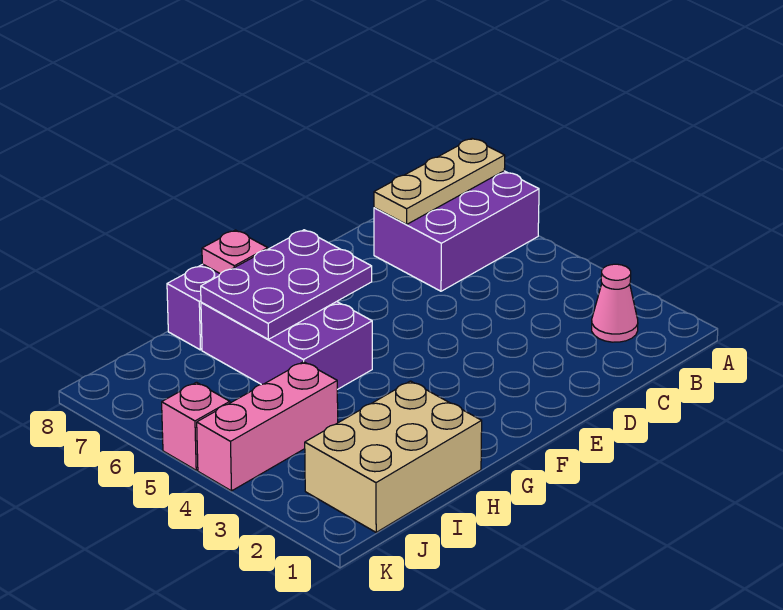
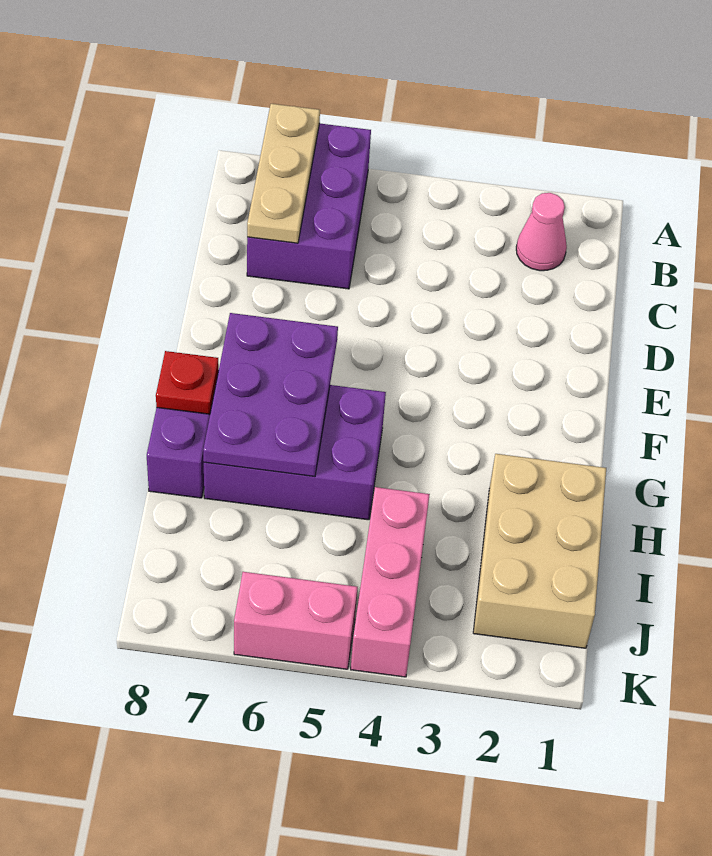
pink plate G8 level 2 -> red plate G8 level 2
pink brick K5 level 1 -> pink brick K5:K6 level 1

